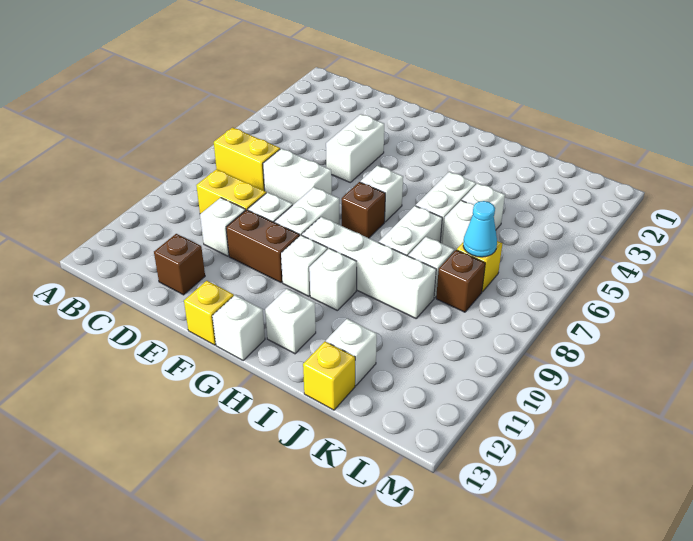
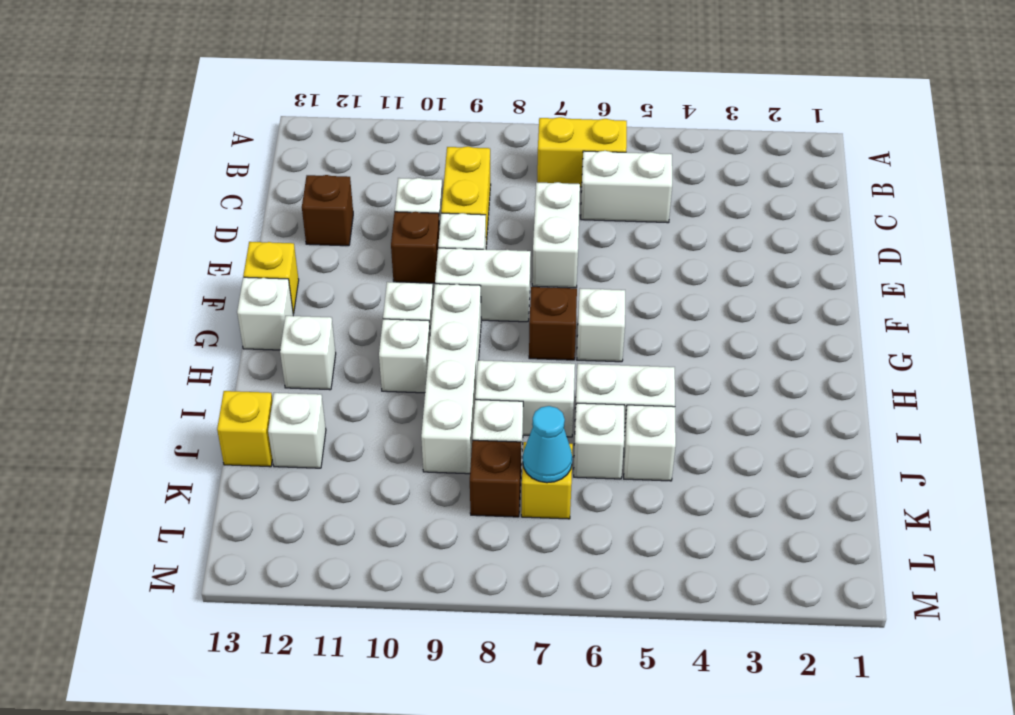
yellow brick B7:C7 level 1 -> yellow brick B6:B7 level 1
white brick E4:E5 level 1 -> white brick C5:C6 level 1
brown brick E10:F10 level 1 -> brown brick E10 level 1

